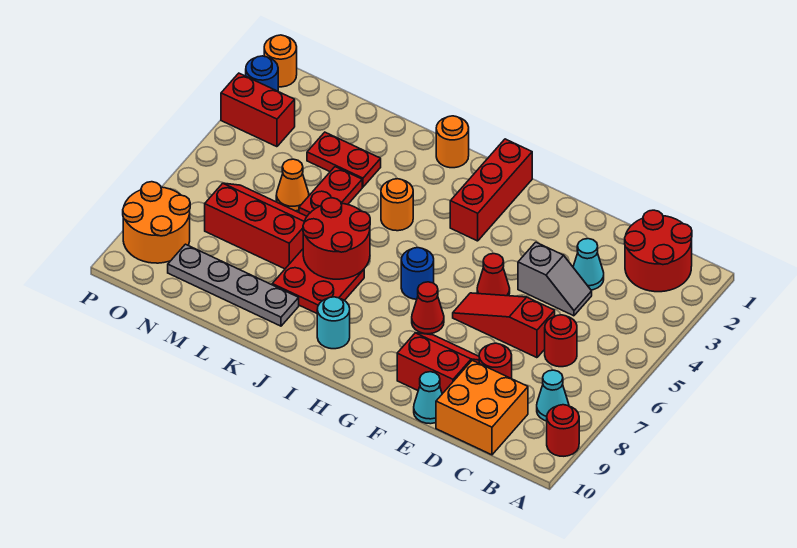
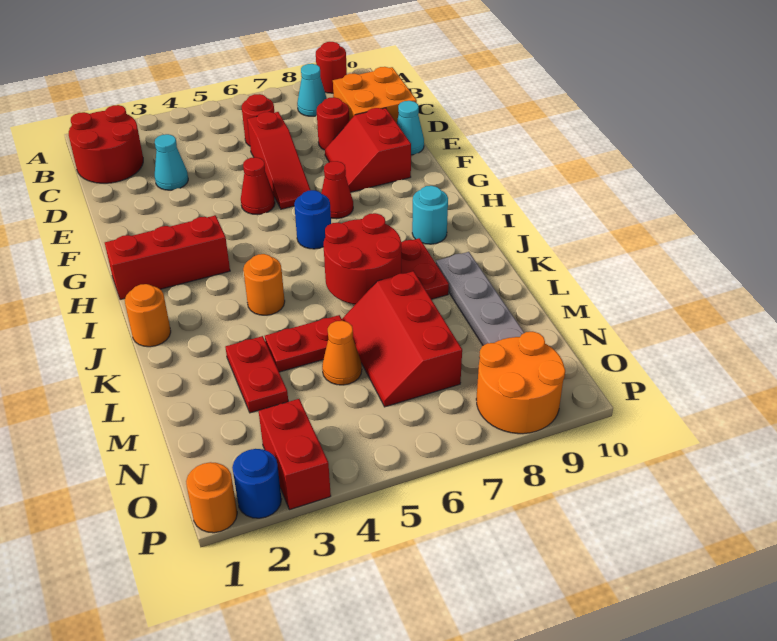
grey slope D4:E4 level 1 top E -> none

